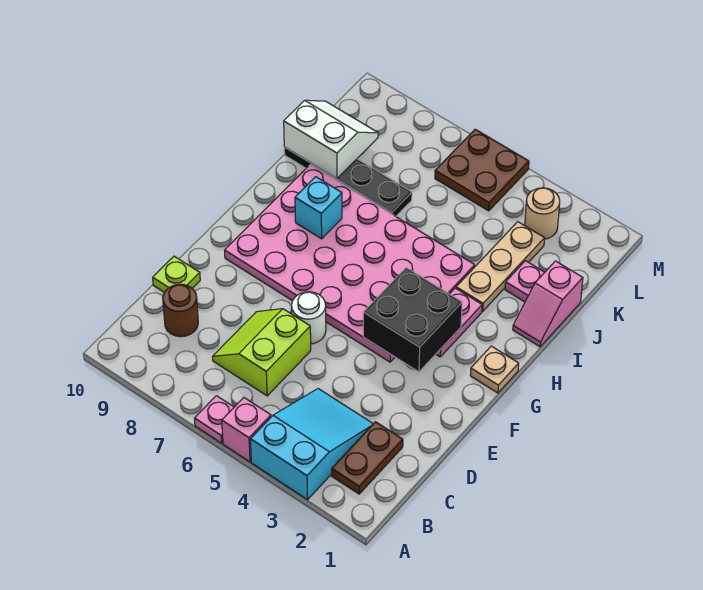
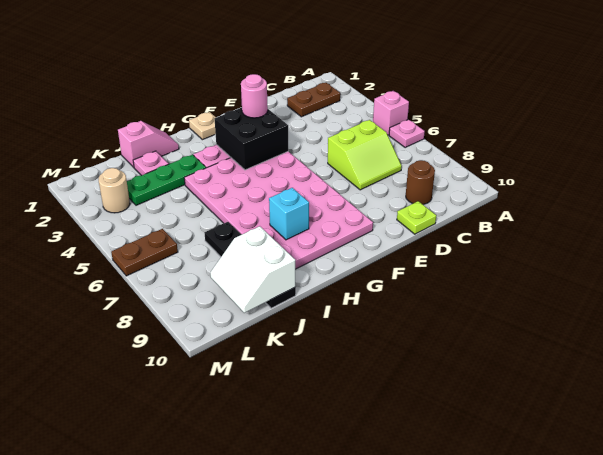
cyan slope A3:C4 level 1 top A -> none
white round brick E6 level 1 -> none
none -> pink round brick F3 level 3
tan plate I3:K3 level 1 -> green plate I3:K3 level 1
brown plate L5:M6 level 1 -> brown plate L6:M6 level 1

